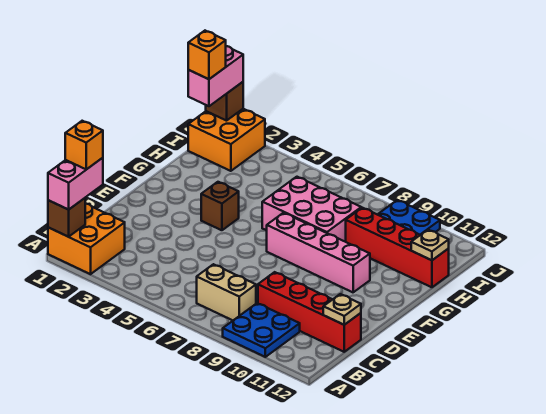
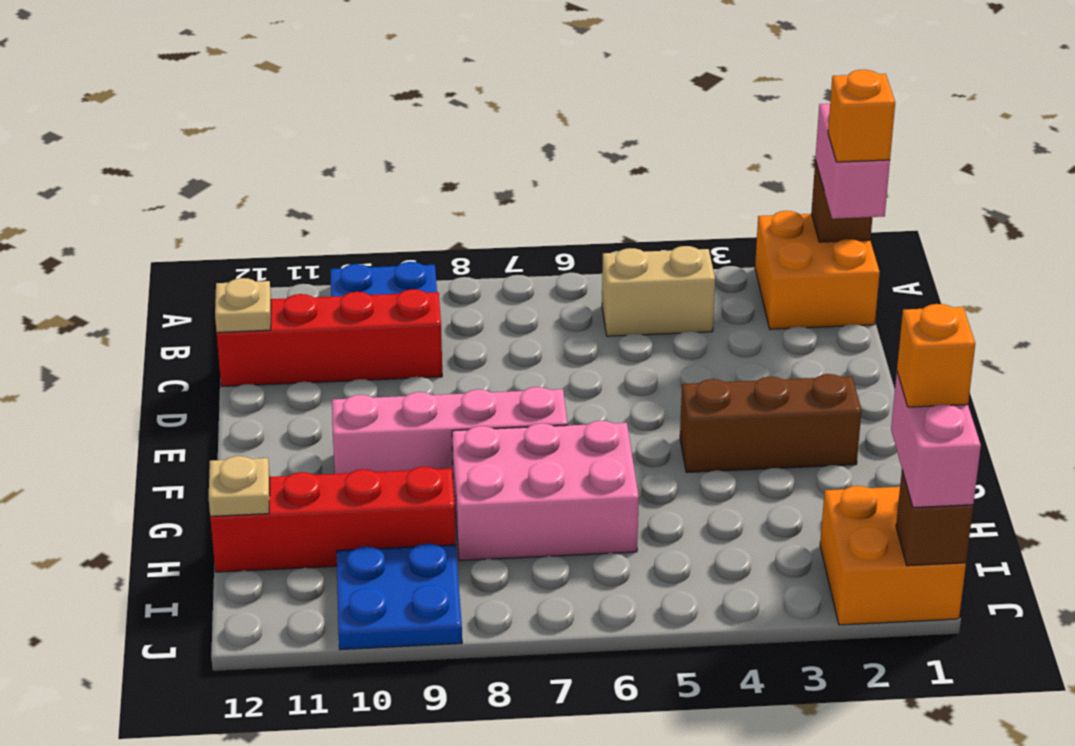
tan brick B7:B8 level 1 -> tan brick B4:B5 level 1
brown brick F4 level 1 -> brown brick F2:F4 level 1

